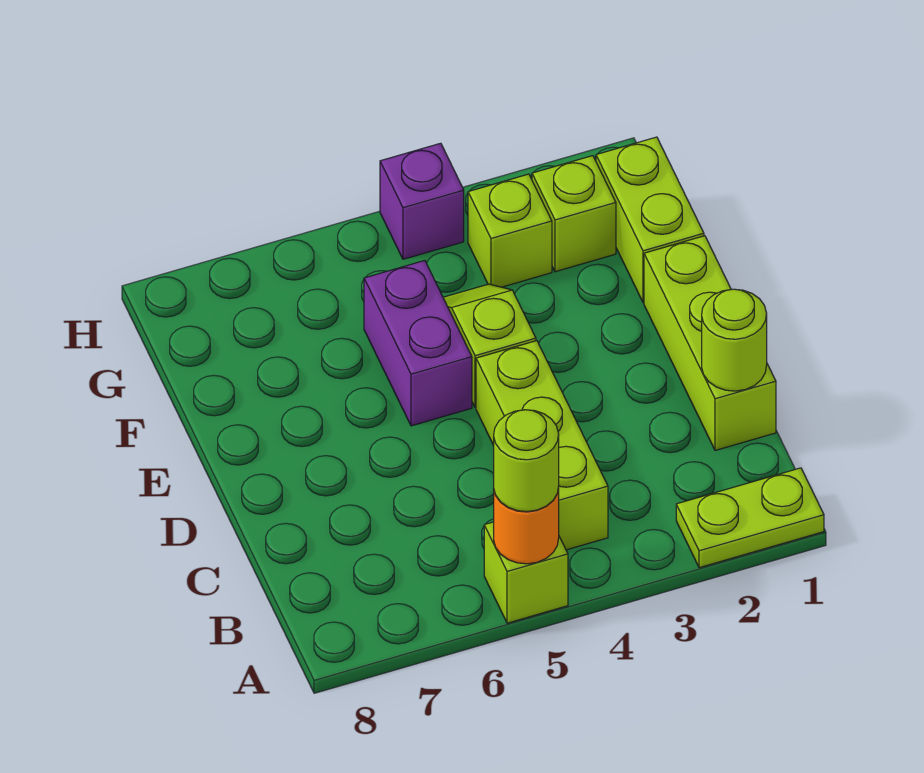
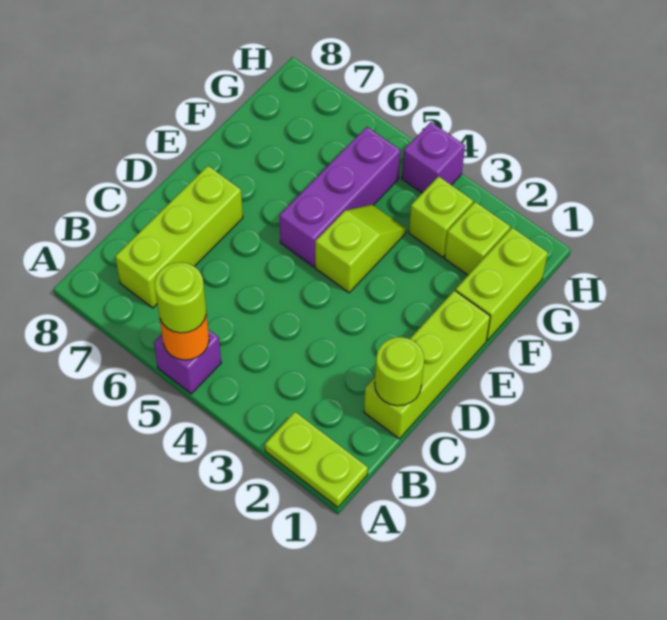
lime brick A5 level 1 -> purple brick A5 level 1
lime brick B4:D4 level 1 -> lime brick B7:D7 level 1
purple brick E5:F5 level 1 -> purple brick E5:G5 level 1

